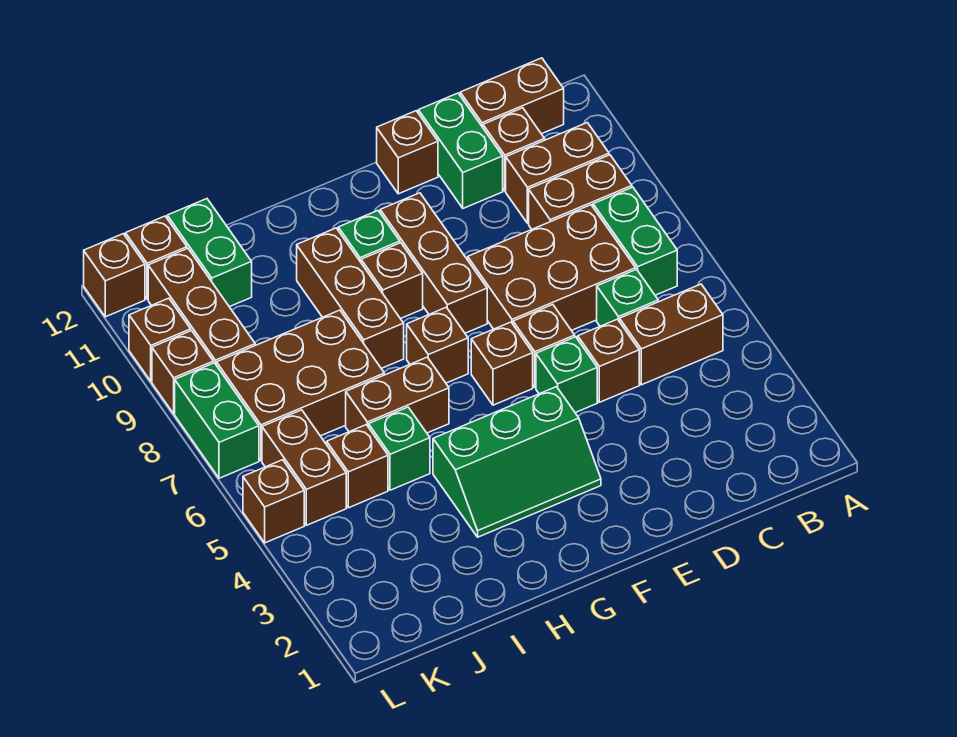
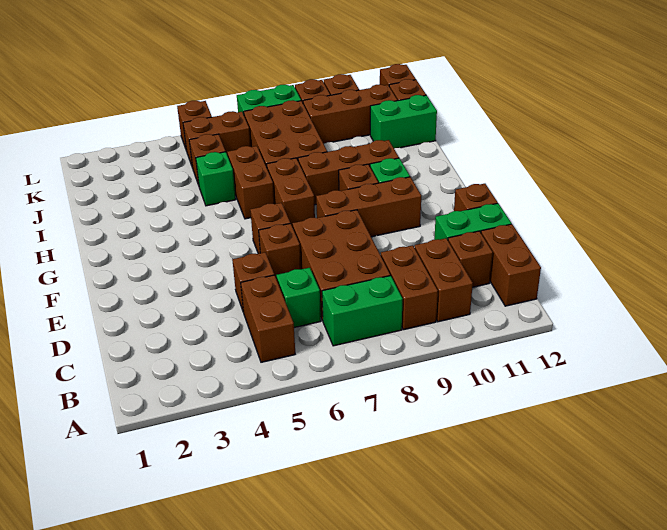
green brick E5 level 1 -> none
green slope F3:H4 level 1 top 4 -> none
brown brick G7 level 1 -> brown brick G7:H7 level 1

